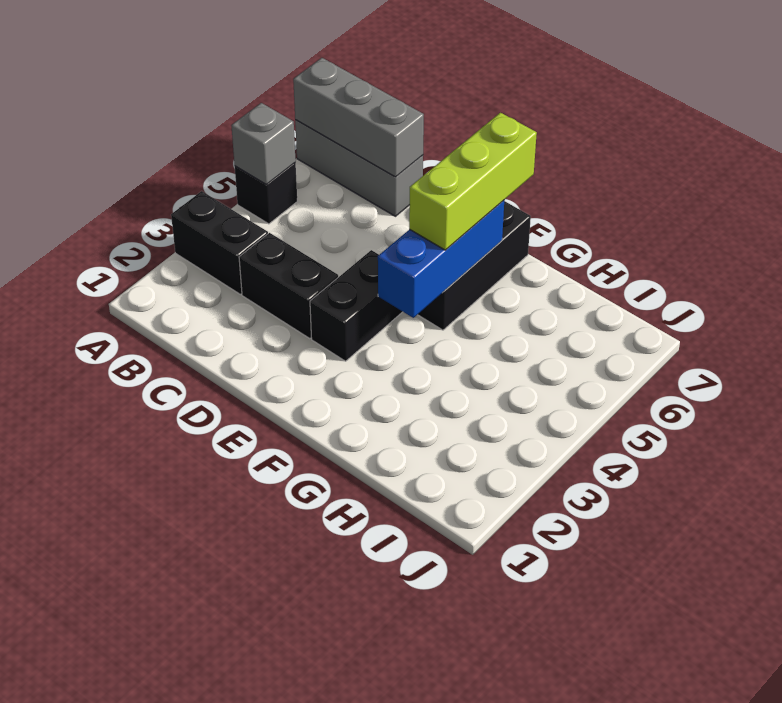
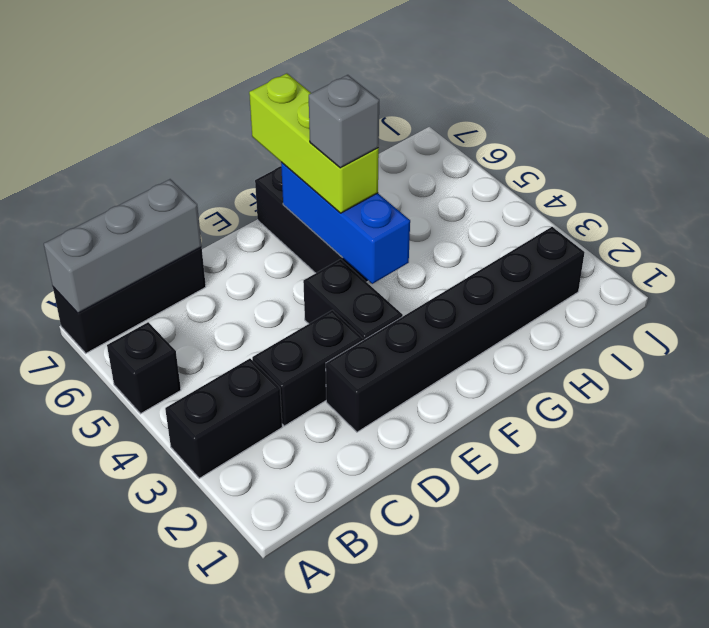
grey brick A5 level 2 -> grey brick F5 level 4
grey brick A7:C7 level 1 -> black brick A7:C7 level 1
none -> black brick D2:I2 level 1

